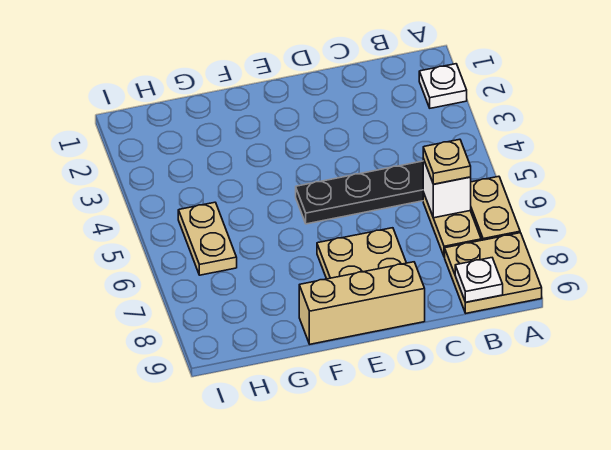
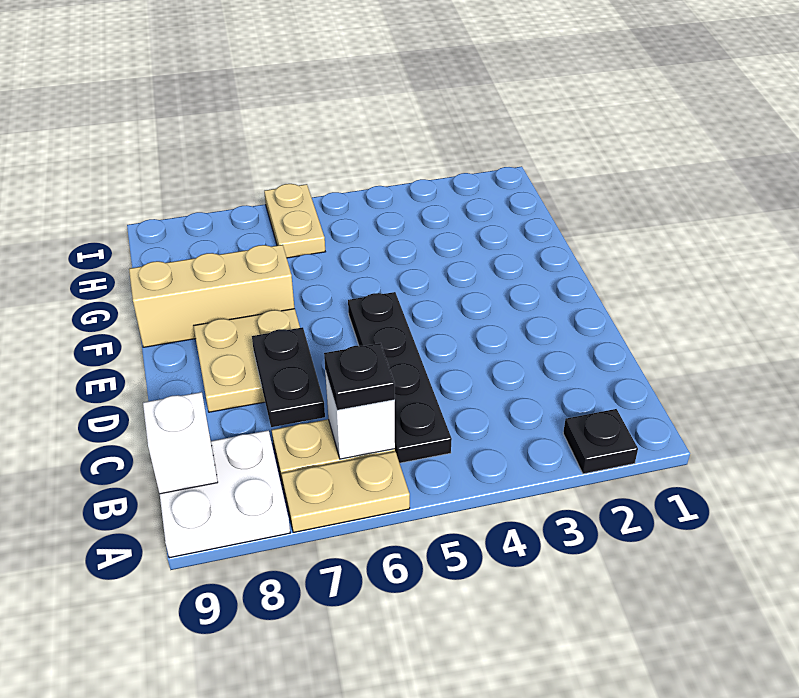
white plate A2 level 1 -> black plate A2 level 1
tan plate A8:B9 level 1 -> white plate A8:B9 level 1
tan plate B6 level 3 -> black plate B6 level 3
white plate B9 level 2 -> white brick B9 level 2
none -> black plate C7:D7 level 2
tan brick D9:F9 level 1 -> tan brick F7:F9 level 1
tan plate H5:H6 level 1 -> tan plate H6:I6 level 1

